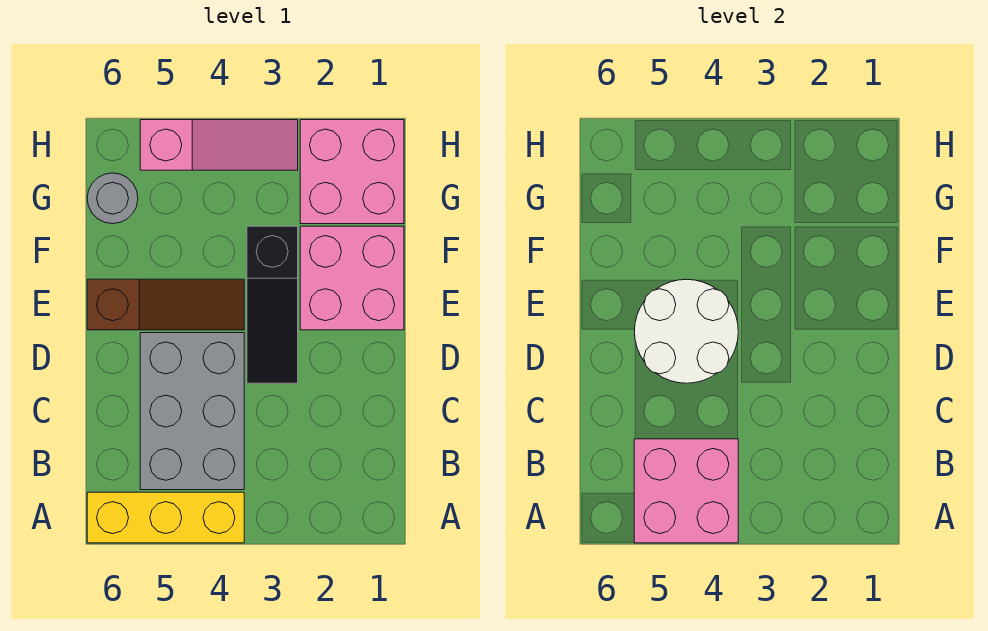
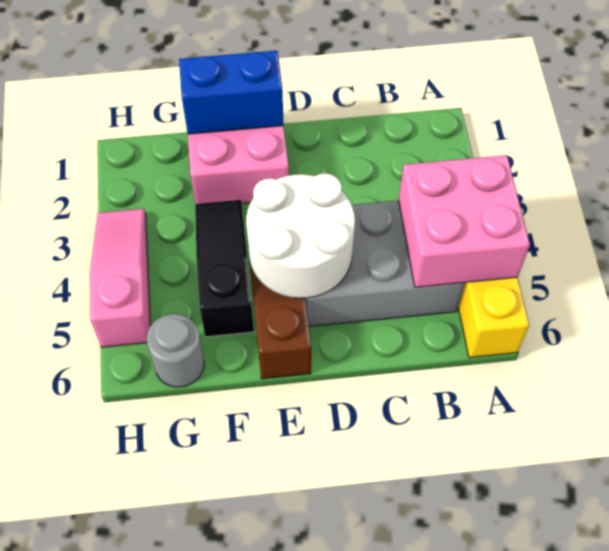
black slope D3:F3 level 1 top F -> black slope F3:F5 level 1 top 5
none -> blue brick E1:F1 level 2
pink brick G1:H2 level 1 -> none

